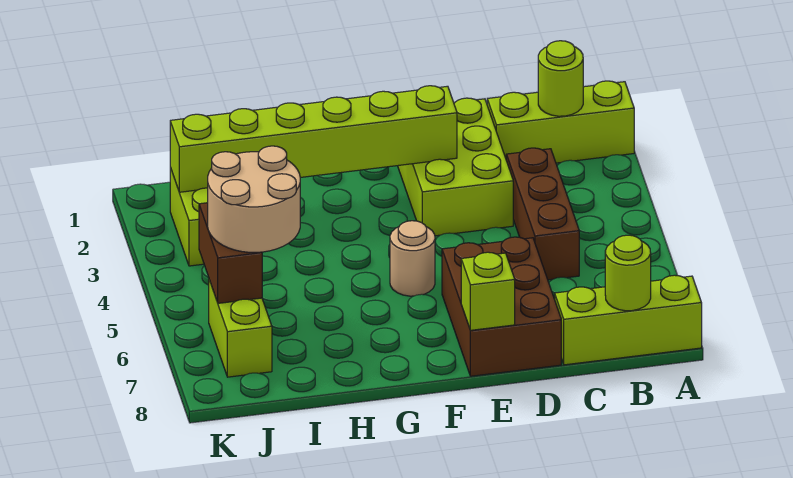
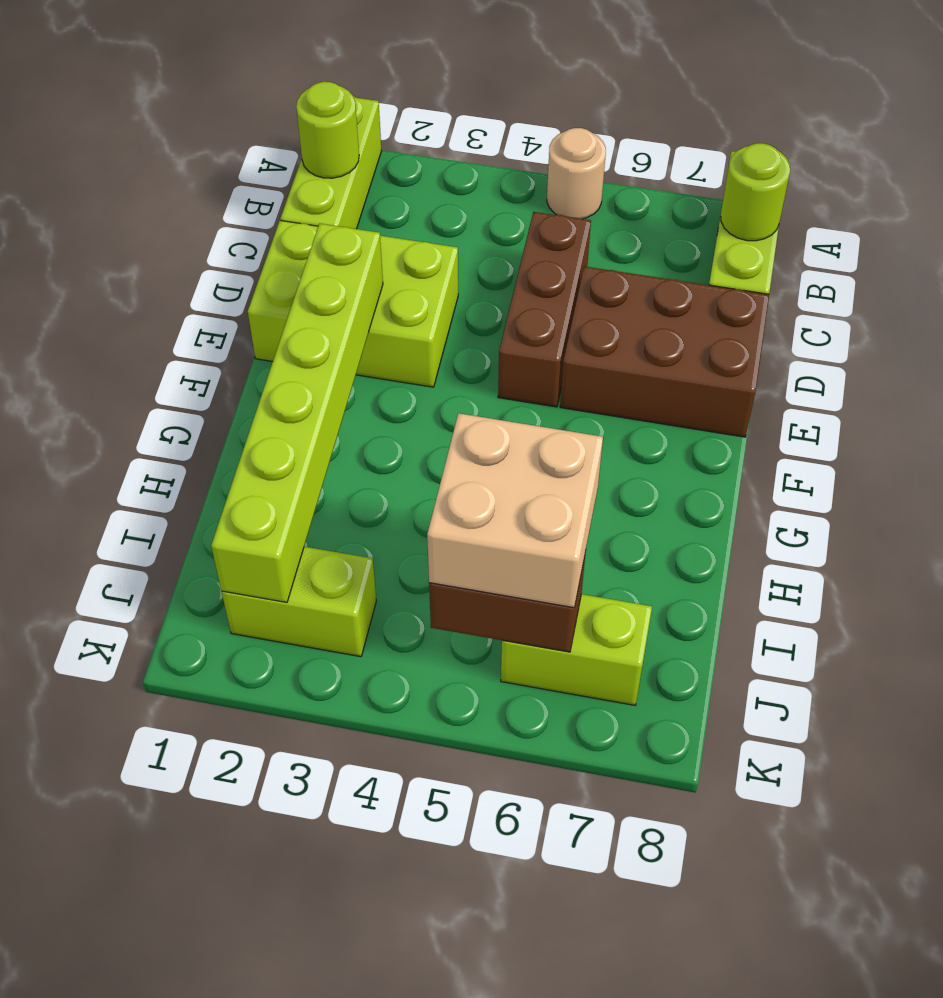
brown brick C3:C5 level 1 -> brown brick C5:E5 level 1
lime brick E8 level 2 -> none
tan round brick F5 level 1 -> tan round brick A5 level 1
tan round brick I5:J6 level 3 -> tan brick I5:J6 level 3

